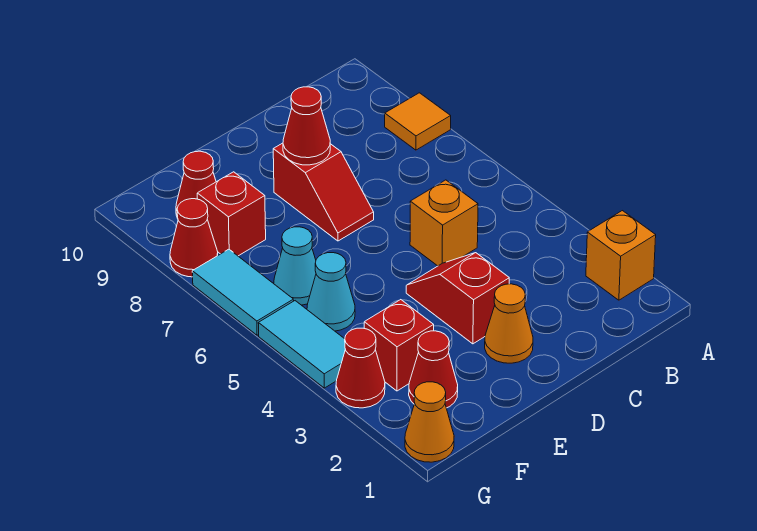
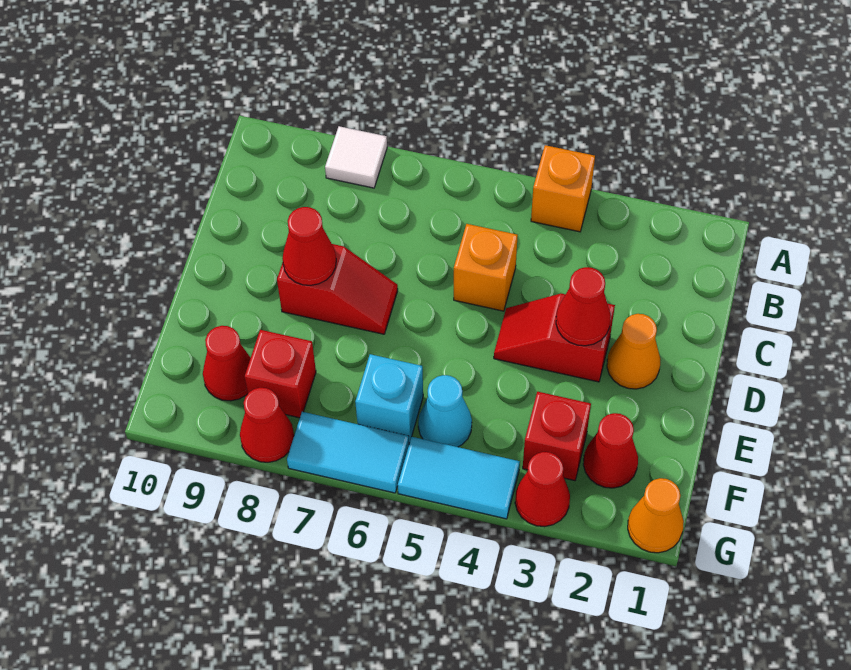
orange brick A2 level 1 -> orange brick A4 level 1
orange tile A8 level 1 -> white tile A8 level 1
none -> red cone D3 level 2
cyan cone F6 level 1 -> cyan brick F6 level 1

